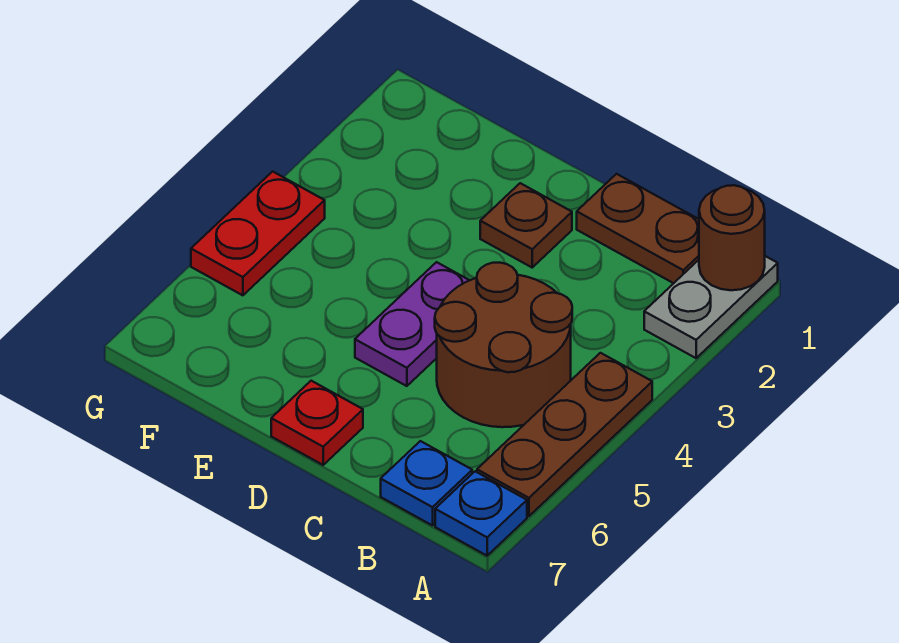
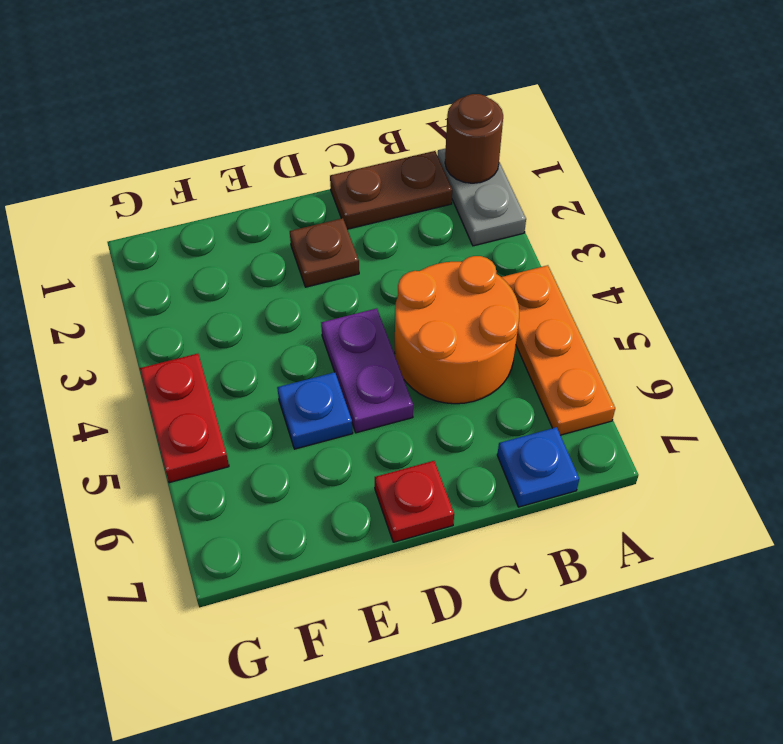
brown plate A4:A6 level 1 -> orange plate A4:A6 level 1
blue plate A7 level 1 -> blue plate E5 level 1
brown round brick B4:C5 level 1 -> orange round brick B4:C5 level 1

